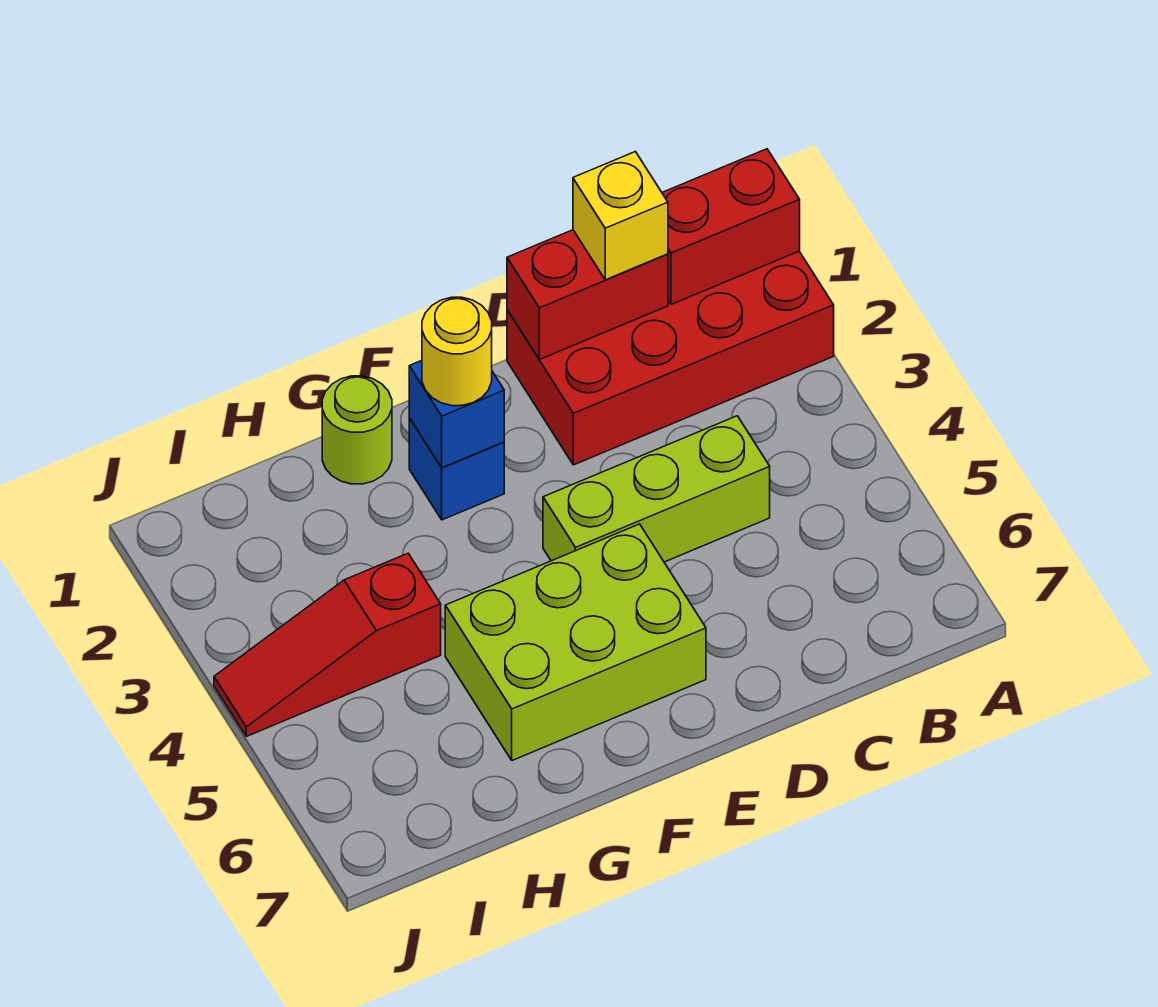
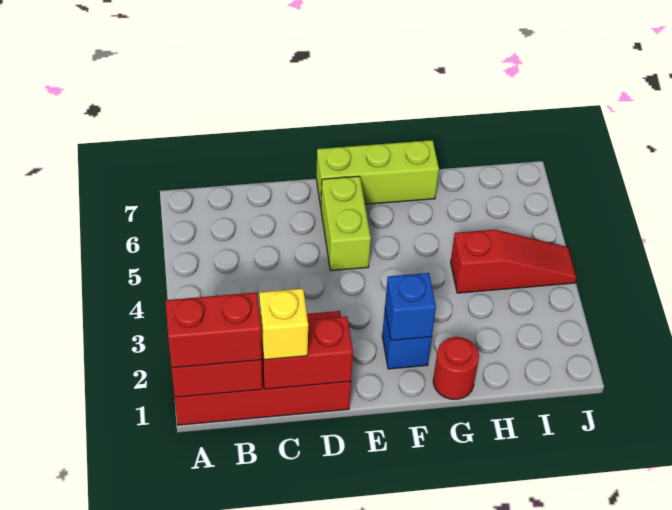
none -> red brick A1:B1 level 3
lime brick C4:E4 level 1 -> lime brick E7:G7 level 1
lime brick E5:G6 level 1 -> lime brick E5:E6 level 1
yellow round brick F2 level 3 -> none
lime round brick G1 level 1 -> red round brick G1 level 1

